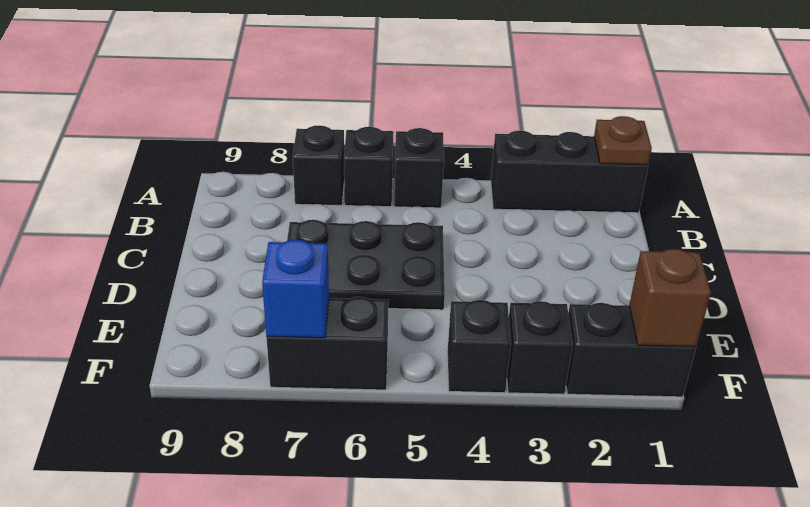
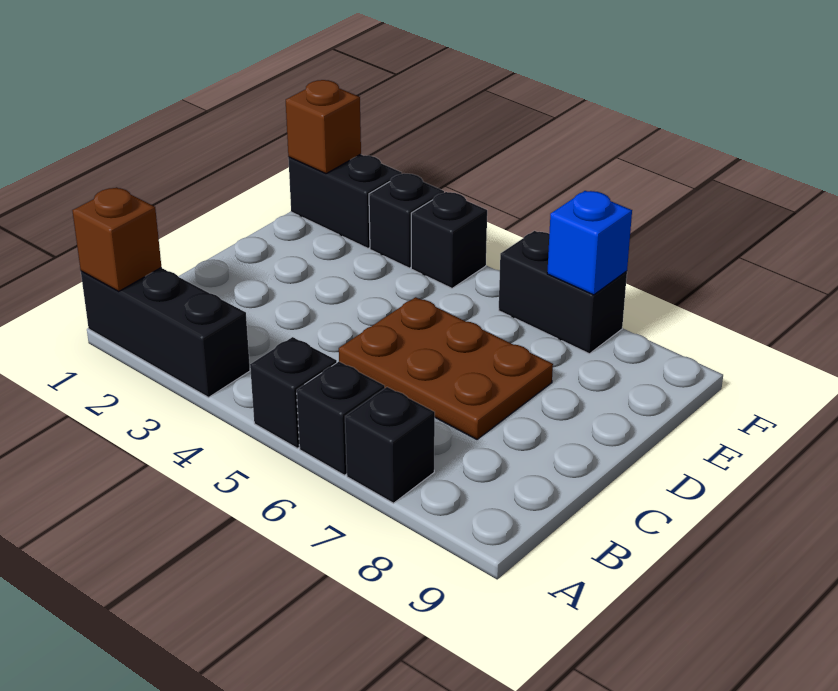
brown plate A1 level 2 -> brown brick A1 level 2
black plate C5:D7 level 1 -> brown plate C5:D7 level 1

